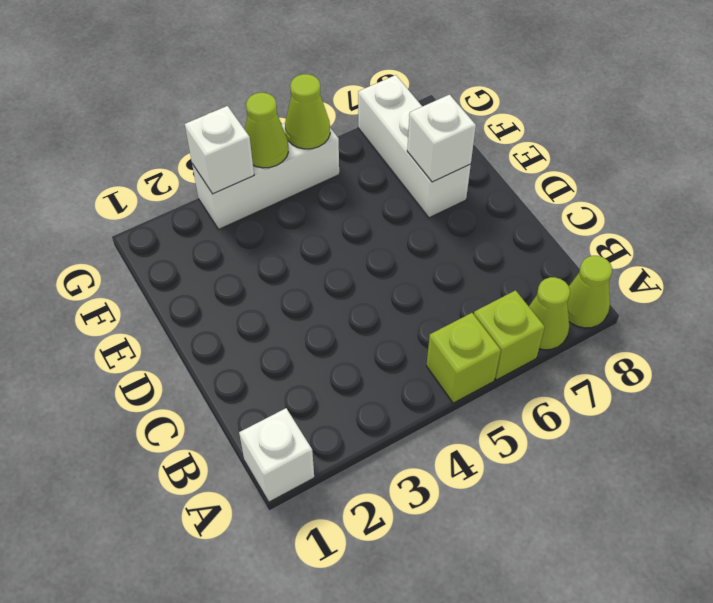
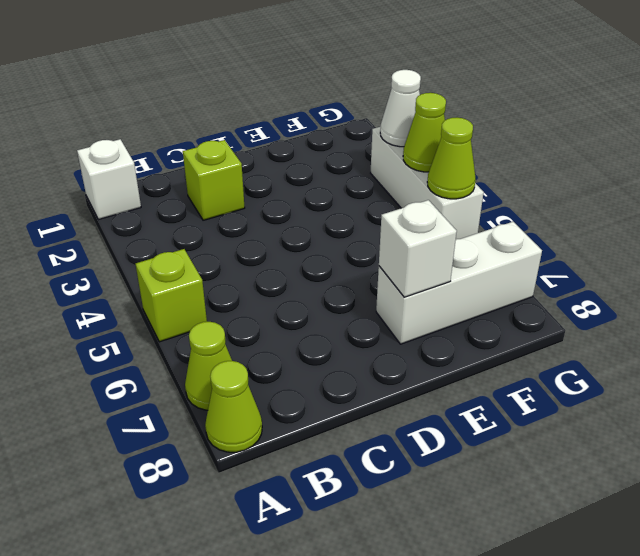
lime brick A6 level 1 -> lime brick C2 level 1
white brick G3 level 2 -> white cone G3 level 2

